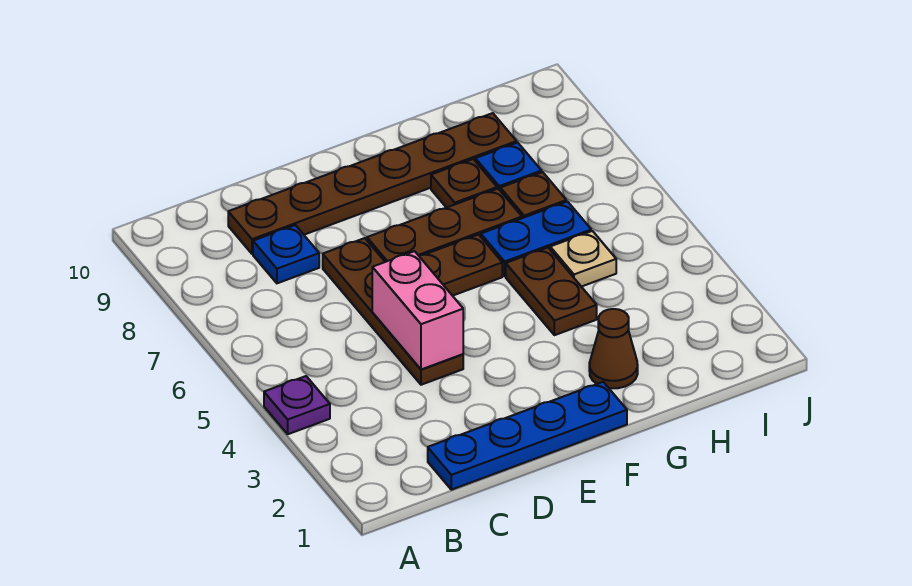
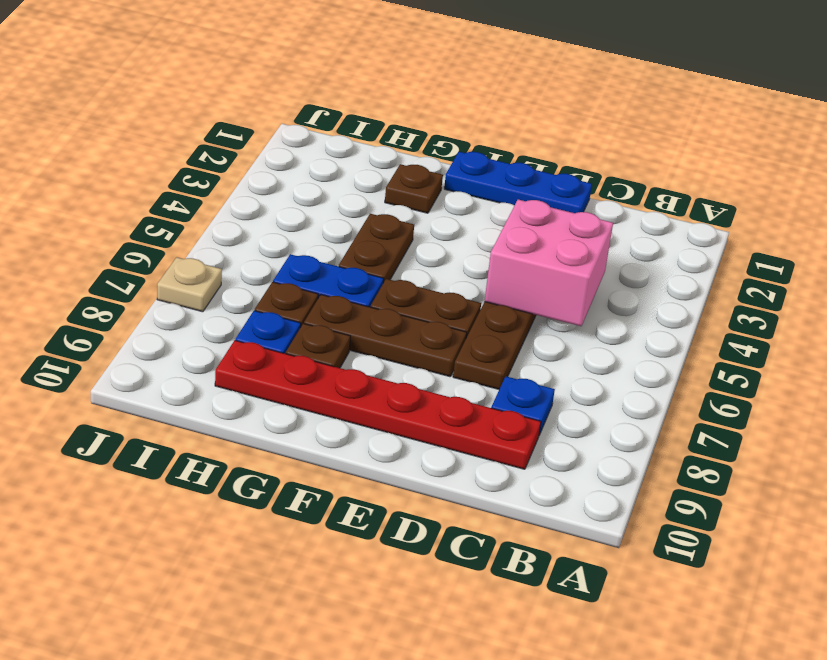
purple plate A4 level 1 -> none
blue plate C1:F1 level 1 -> blue plate D1:F1 level 1
brown plate C9:H9 level 1 -> red plate C9:H9 level 1
pink brick D4:D5 level 2 -> pink brick C4:D5 level 2
brown cone G2 level 1 -> brown plate G2 level 1
tan plate H5 level 1 -> tan plate J7 level 1

